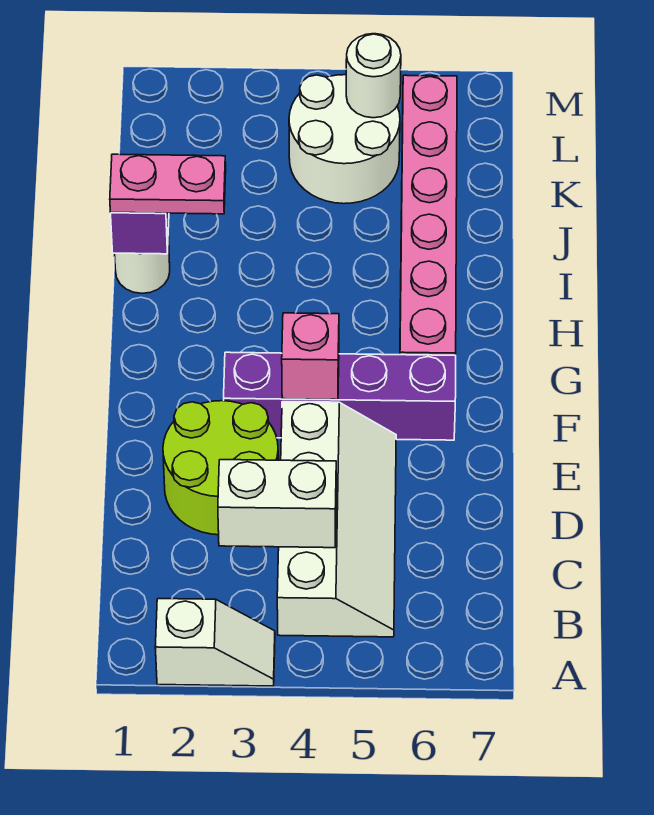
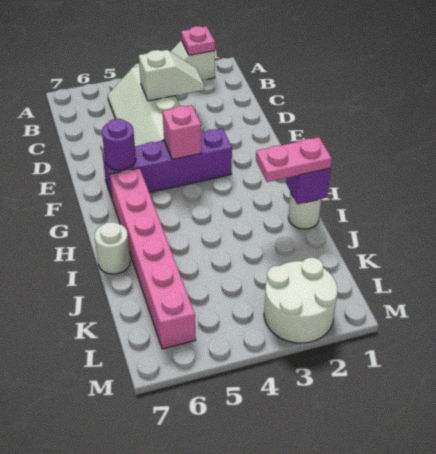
none -> pink plate A2 level 2
white brick C3:C4 level 2 -> white slope C3:C4 level 2 top 4
lime round brick D2:E3 level 1 -> none
none -> purple round brick F6 level 2
white round brick K4:L5 level 1 -> white round brick L2:M3 level 1
white round brick L5 level 2 -> white round brick I7 level 1

